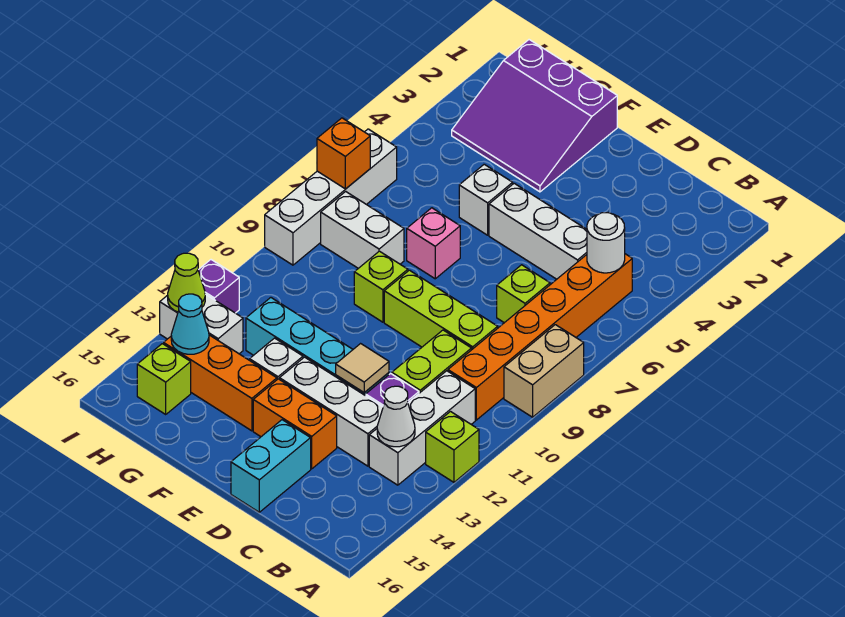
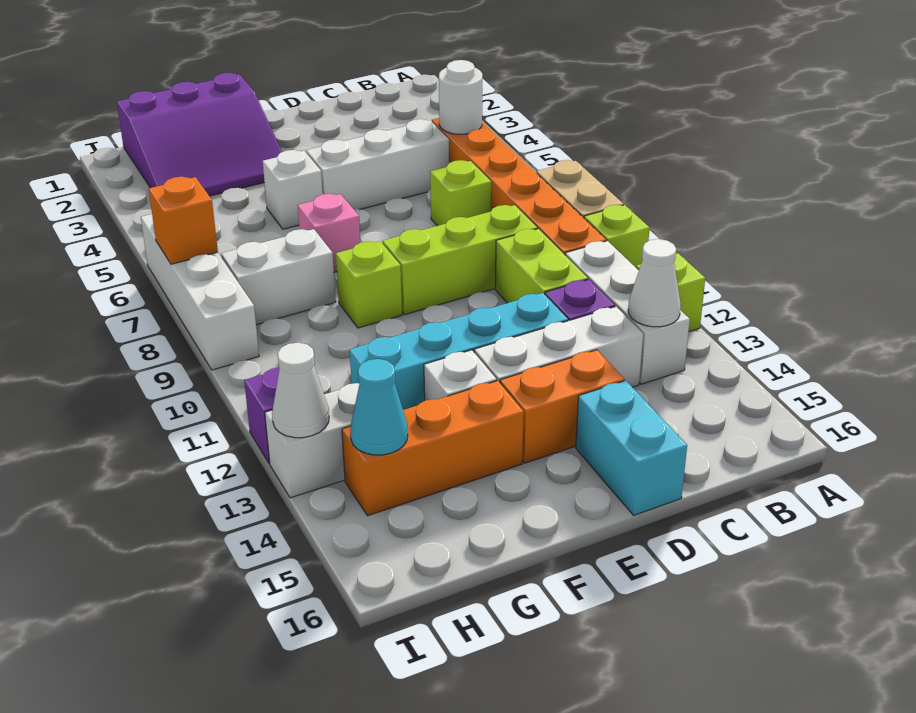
tan tile D12 level 2 -> none
lime brick H15 level 1 -> lime brick A10 level 1
lime cone I13 level 2 -> white cone I13 level 2

